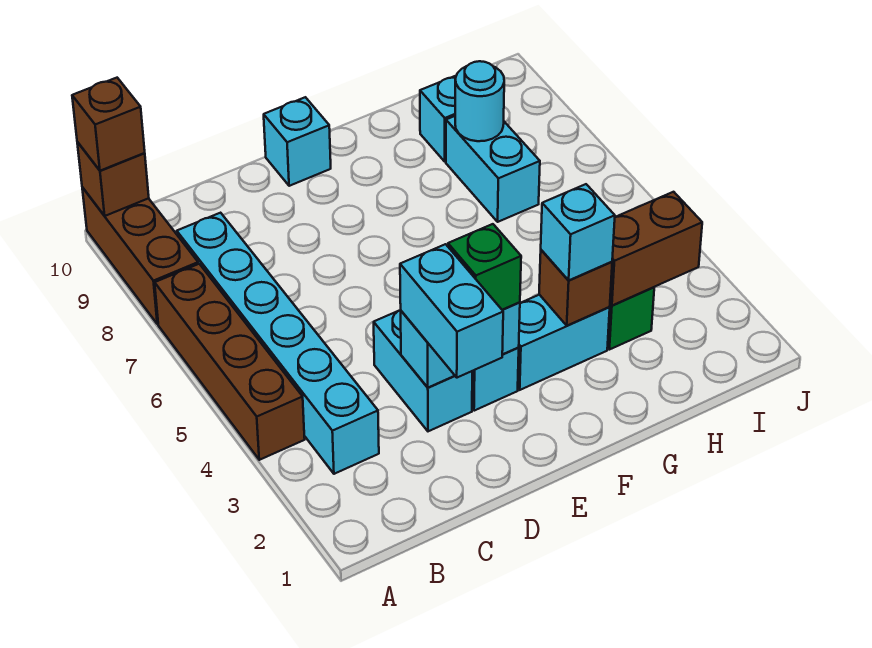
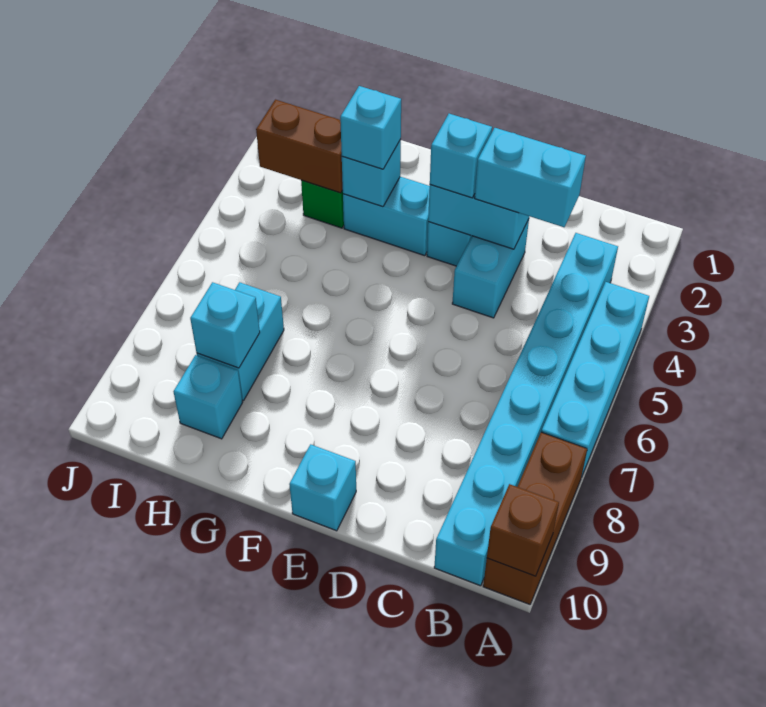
brown brick A4:A7 level 1 -> cyan brick A4:A7 level 1
brown brick A10 level 3 -> none
cyan brick B3:B8 level 1 -> cyan brick B3:B10 level 1
cyan brick D2:D3 level 3 -> cyan brick C3:D3 level 3
green brick E3 level 3 -> cyan brick E3 level 3
brown brick G3 level 2 -> cyan brick G3 level 2
cyan round brick H8 level 2 -> cyan brick H8 level 2

